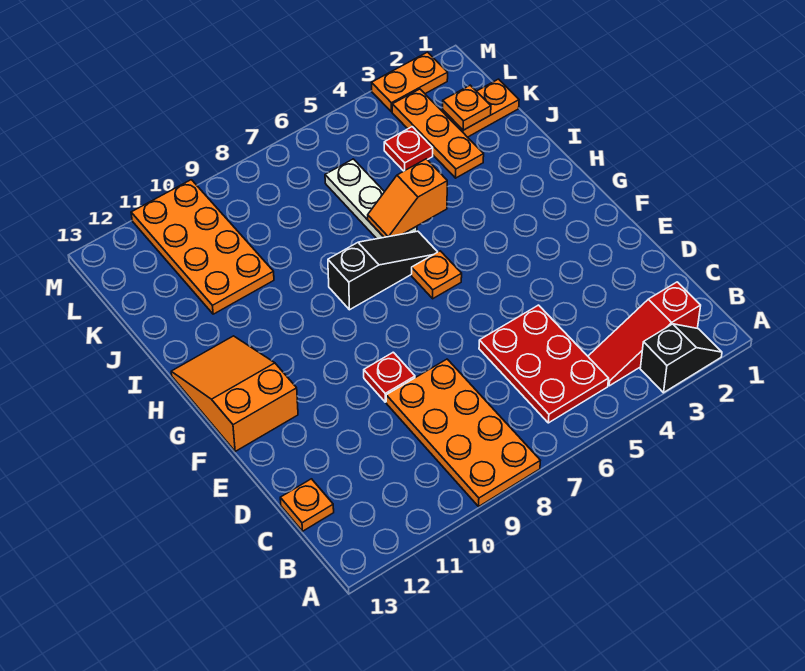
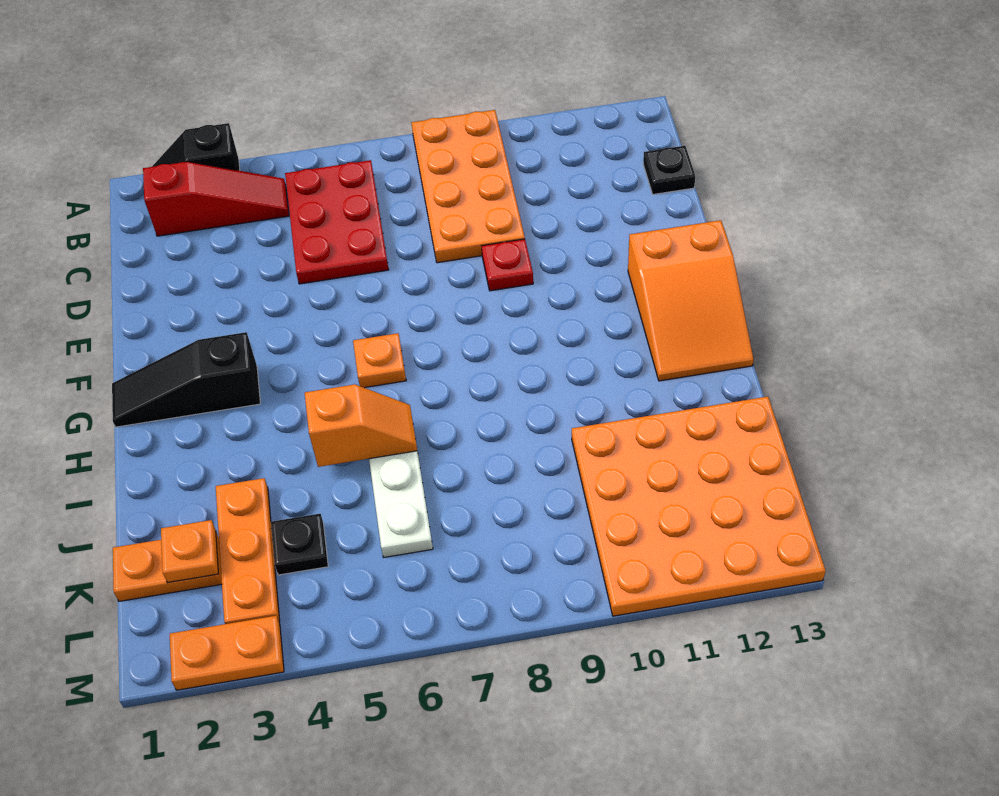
orange plate C13 level 1 -> black plate C13 level 1
black slope H6:H8 level 1 top 8 -> black slope G1:G3 level 1 top 3
orange plate J10:M11 level 1 -> orange plate J10:M13 level 1
red plate K4 level 1 -> black plate K4 level 1

